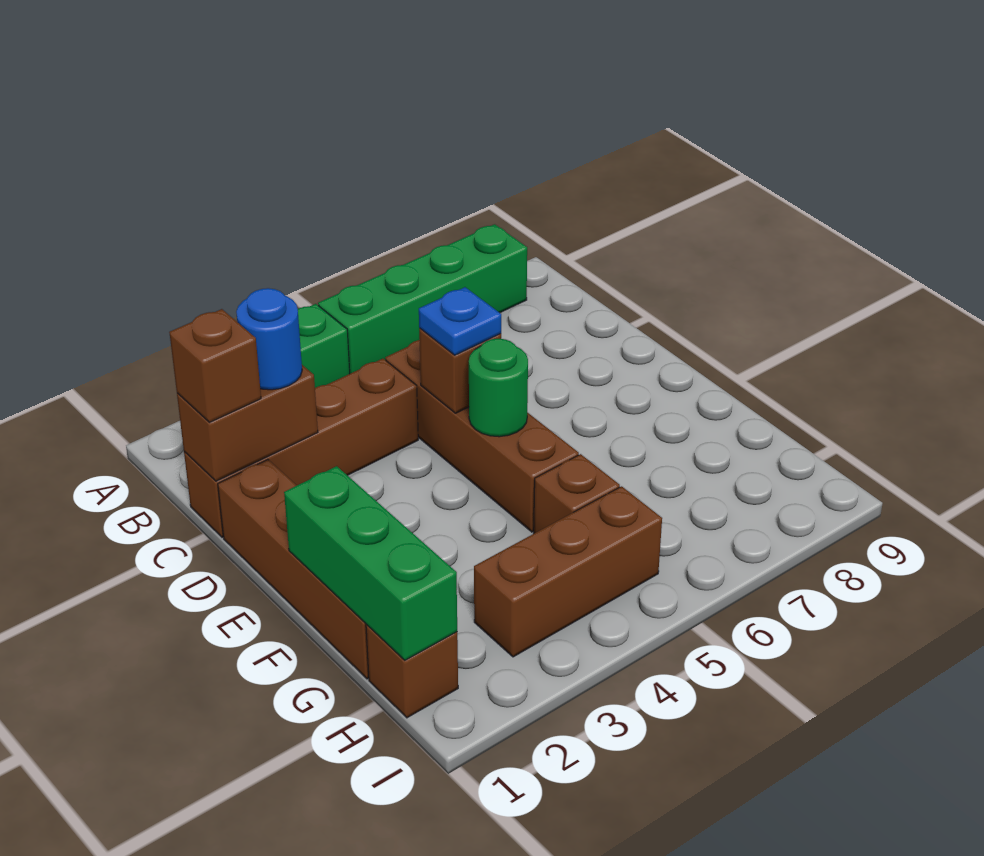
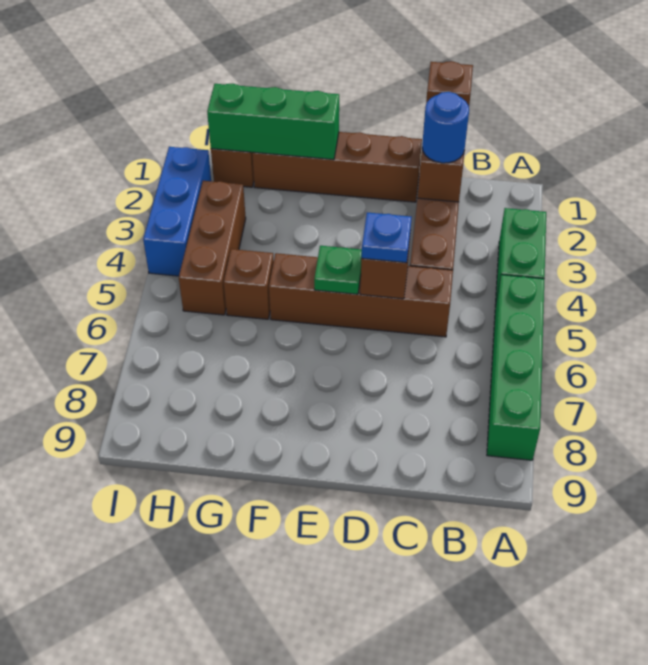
green round brick E5 level 2 -> green plate E5 level 2
none -> blue brick I2:I4 level 1

